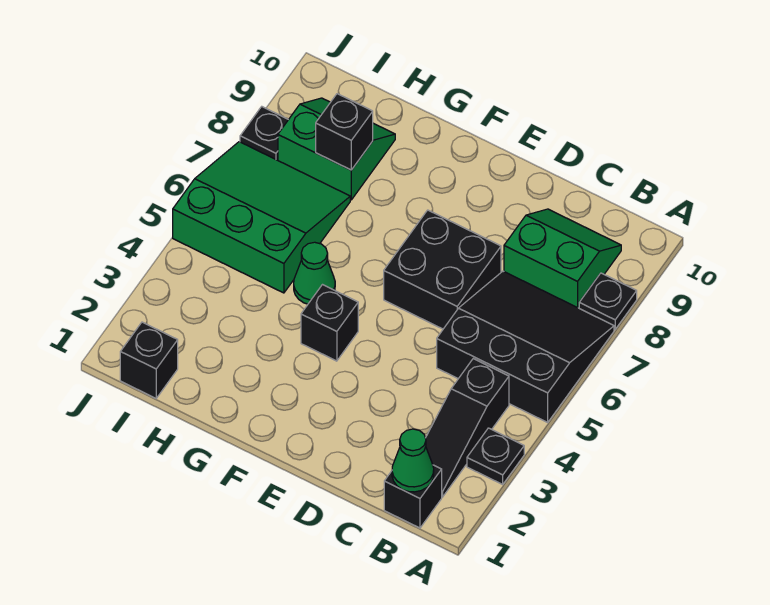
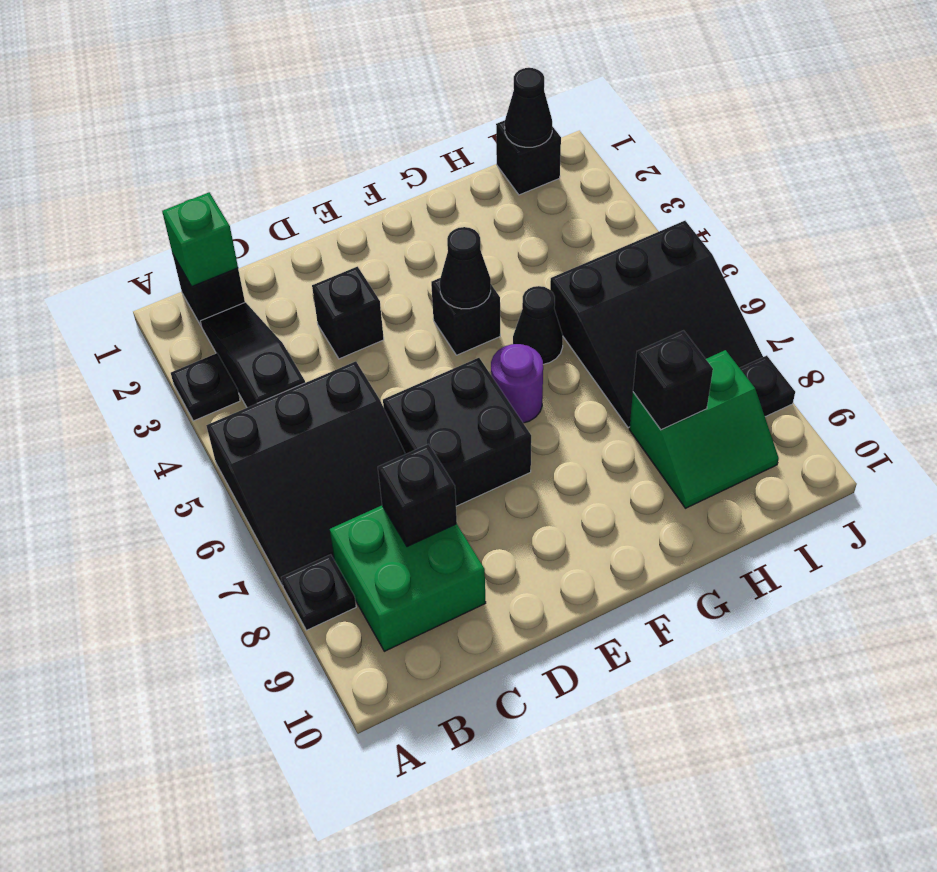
green cone B1 level 2 -> green brick B1 level 2
green slope B8:C9 level 1 top 8 -> green brick B8:C9 level 1
none -> black brick C8 level 2
none -> black brick D3 level 1
none -> black cone F4 level 2
none -> purple round brick F6 level 1
green cone G5 level 1 -> black cone G5 level 1
green slope H5:J7 level 1 top 5 -> black slope H5:J7 level 1 top 5
none -> black cone I1 level 2

